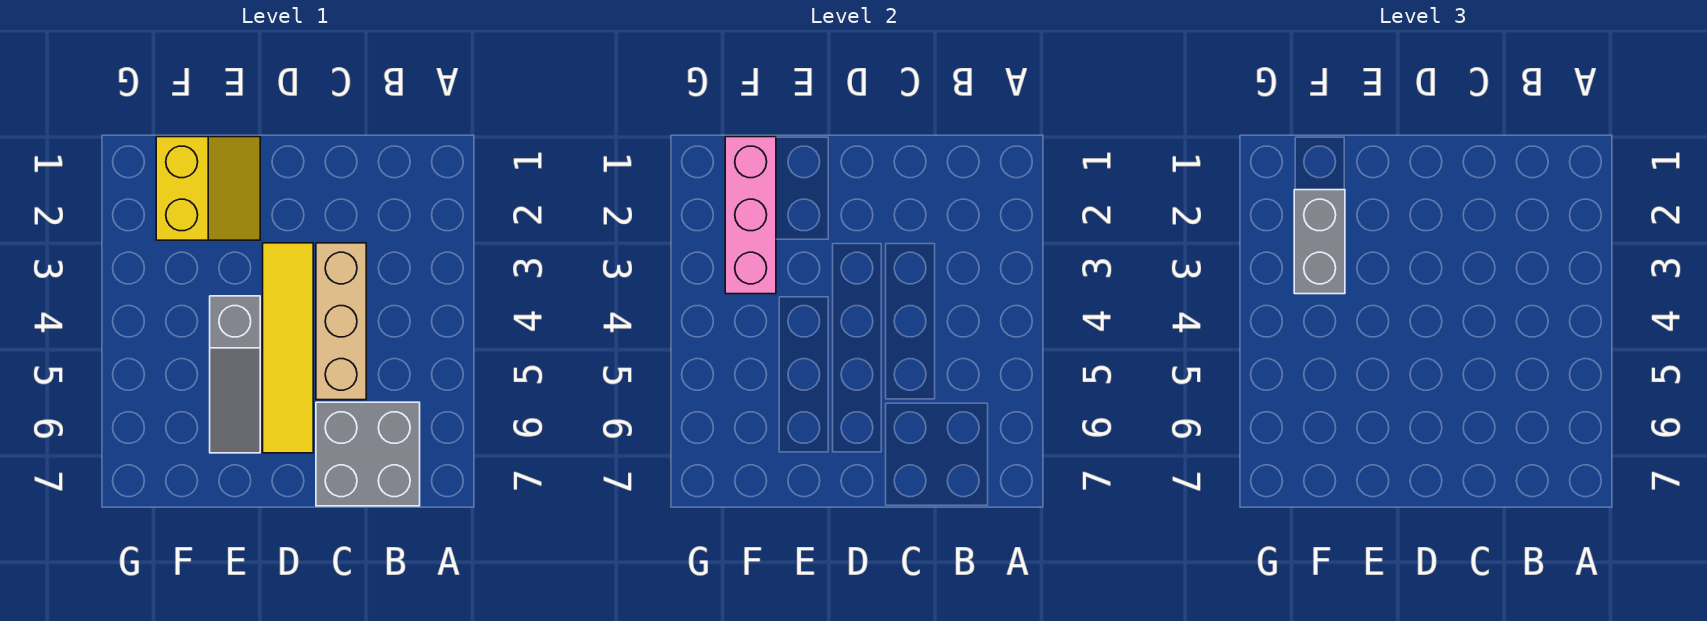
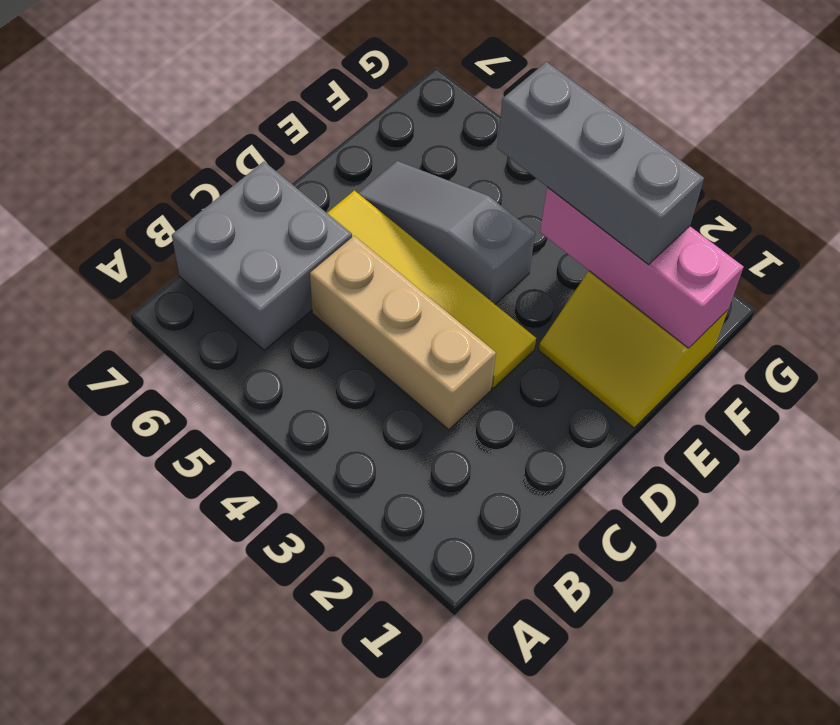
grey brick F2:F3 level 3 -> grey brick F2:F4 level 3

